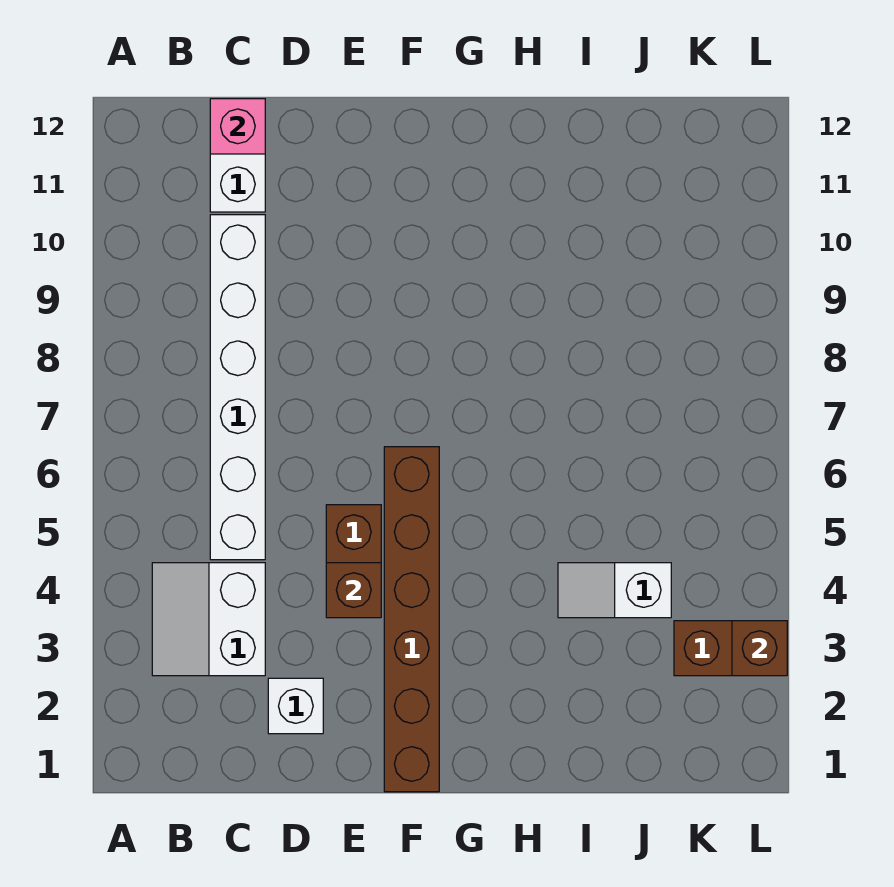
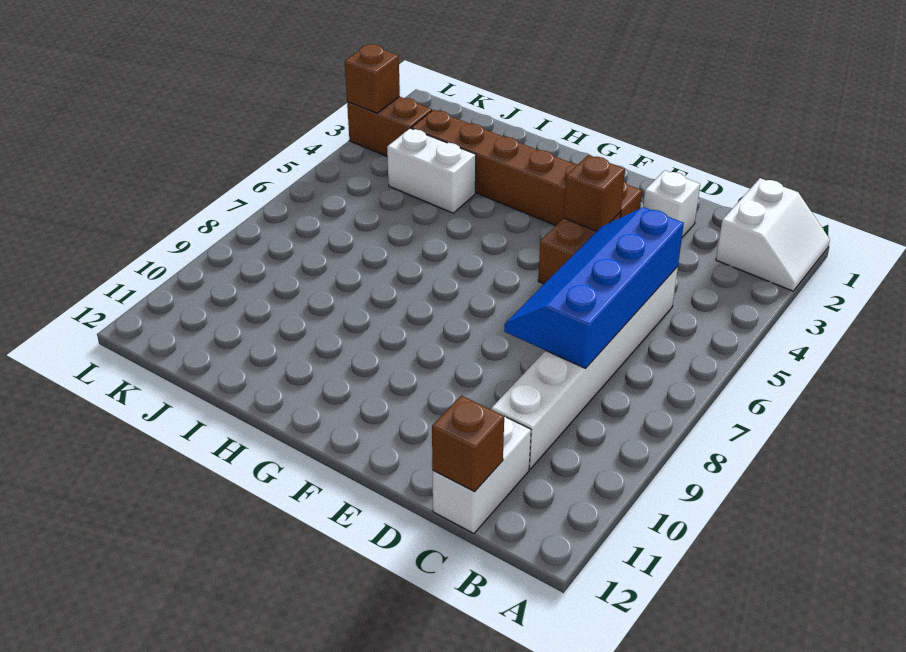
white slope B3:C4 level 1 top C -> white slope A1:B2 level 1 top B
none -> blue slope C5:D8 level 2 top C
pink brick C12 level 2 -> brown brick C12 level 2
brown brick F1:F6 level 1 -> brown brick E3:J3 level 1
white slope I4:J4 level 1 top J -> white brick I4:J4 level 1

